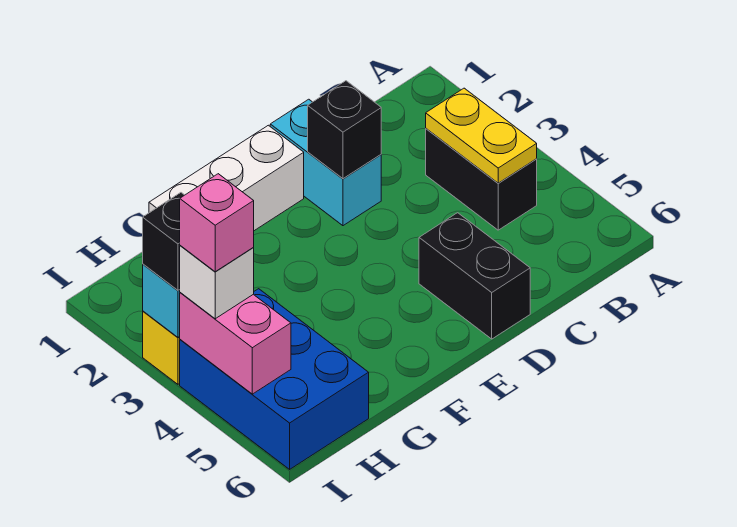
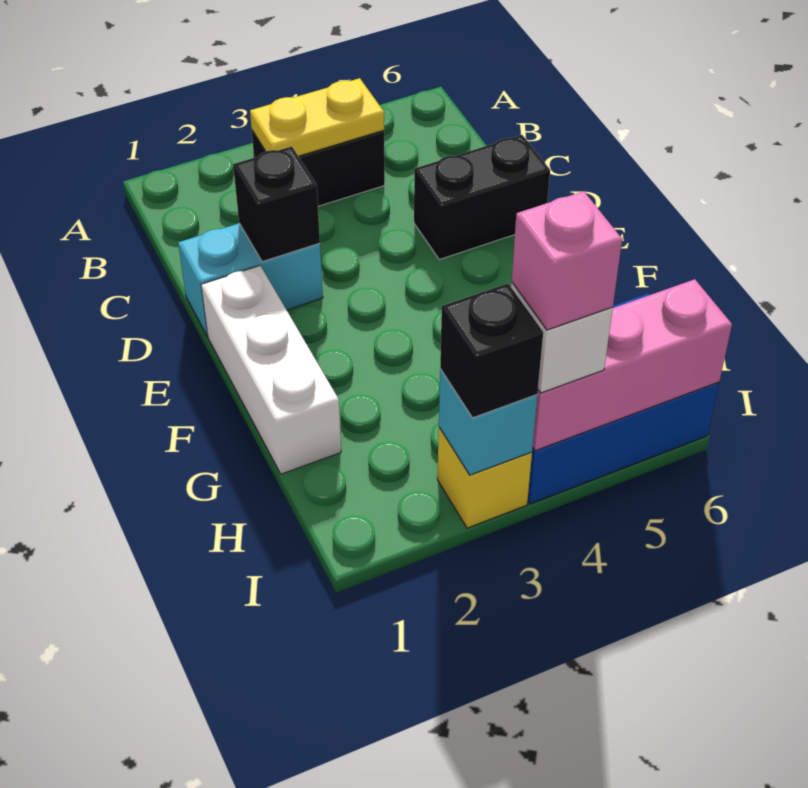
pink brick I4:I5 level 2 -> pink brick I4:I6 level 2

